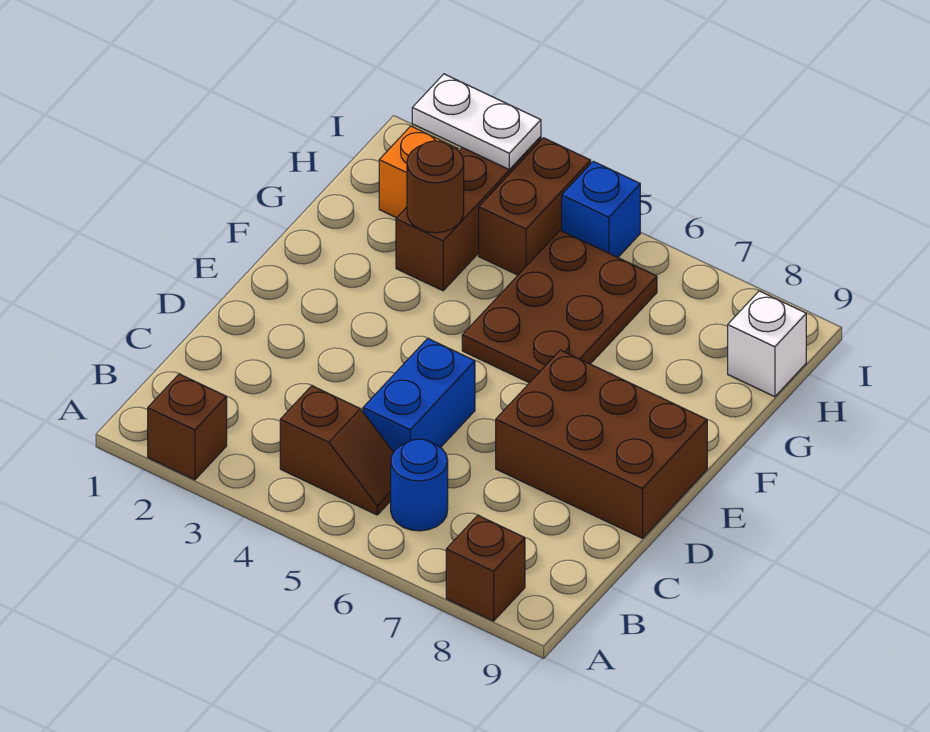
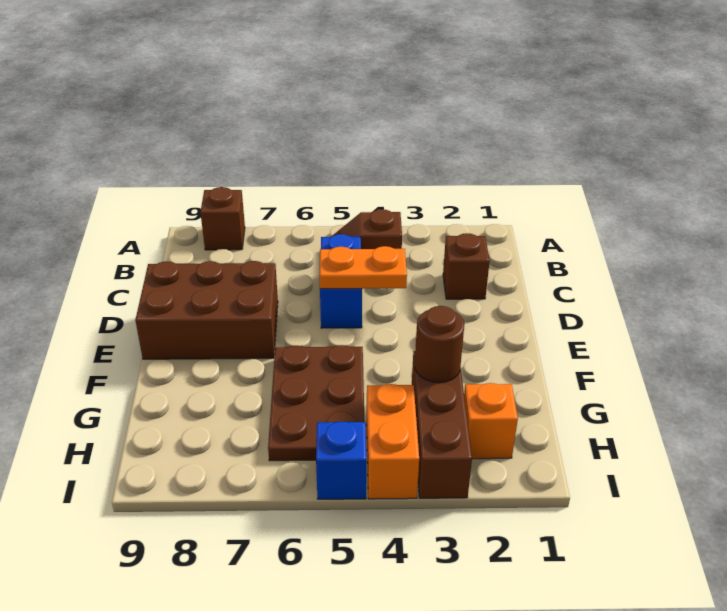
brown brick A2 level 1 -> brown brick C2 level 1
blue round brick B6 level 1 -> none
none -> orange plate D4:D5 level 2
brown brick H4:I4 level 1 -> orange brick H4:I4 level 1
white brick H9 level 1 -> none
white plate I2:I3 level 2 -> none

